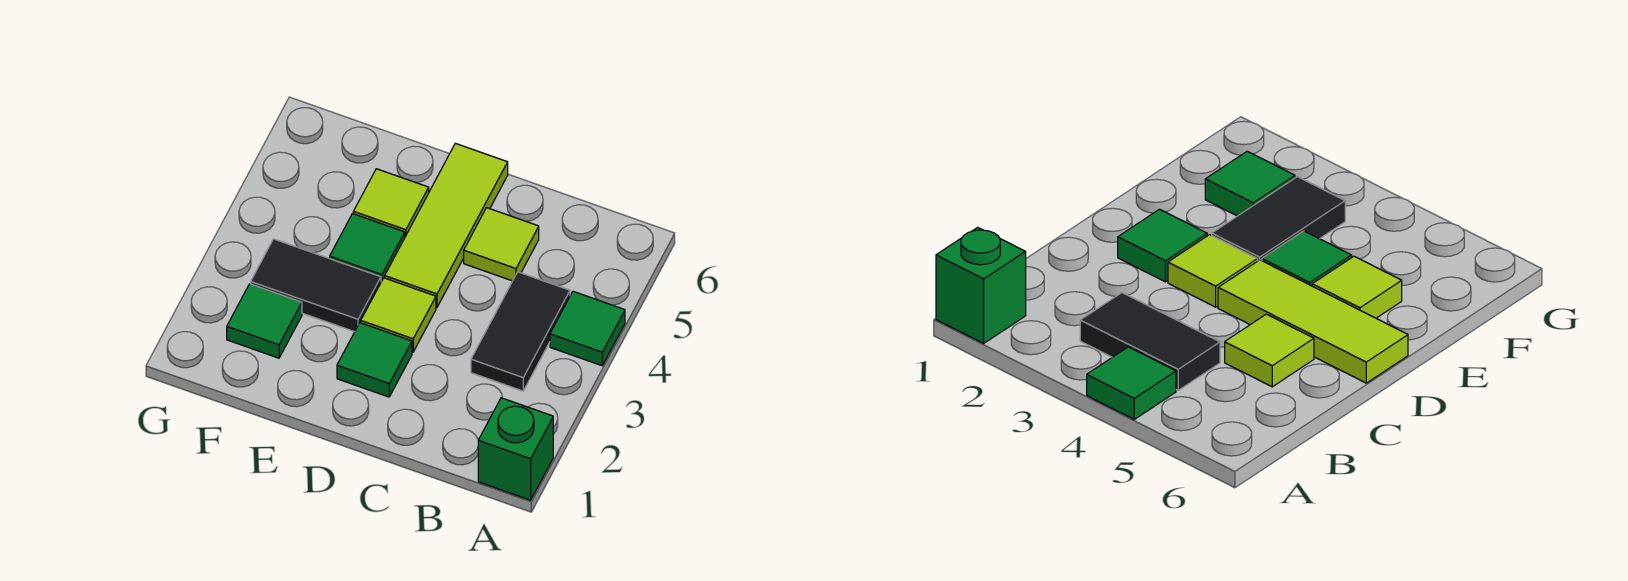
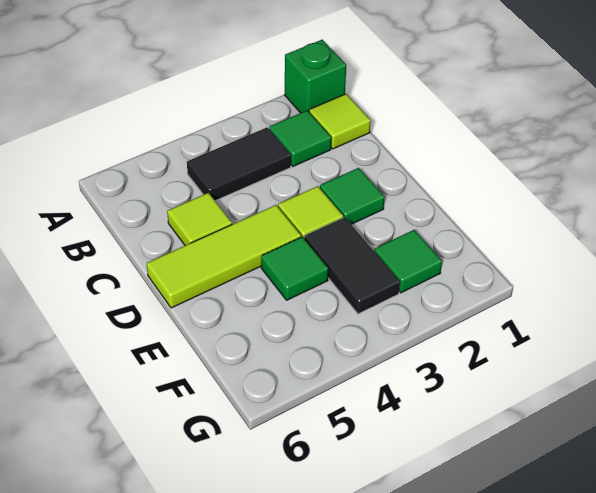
green tile A4 level 1 -> green tile B2 level 1
lime tile E5 level 1 -> lime tile B1 level 1

